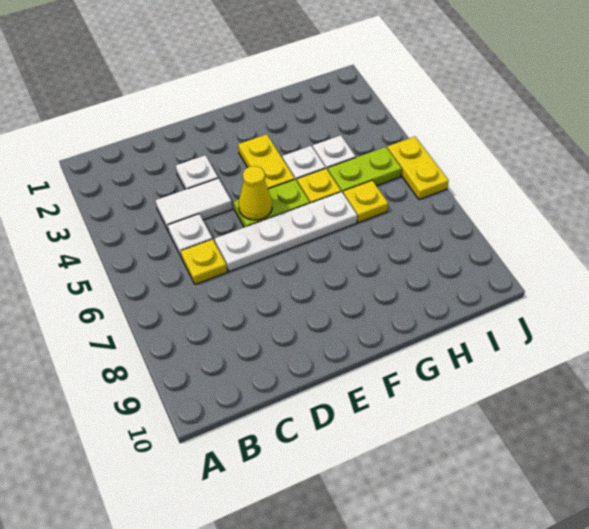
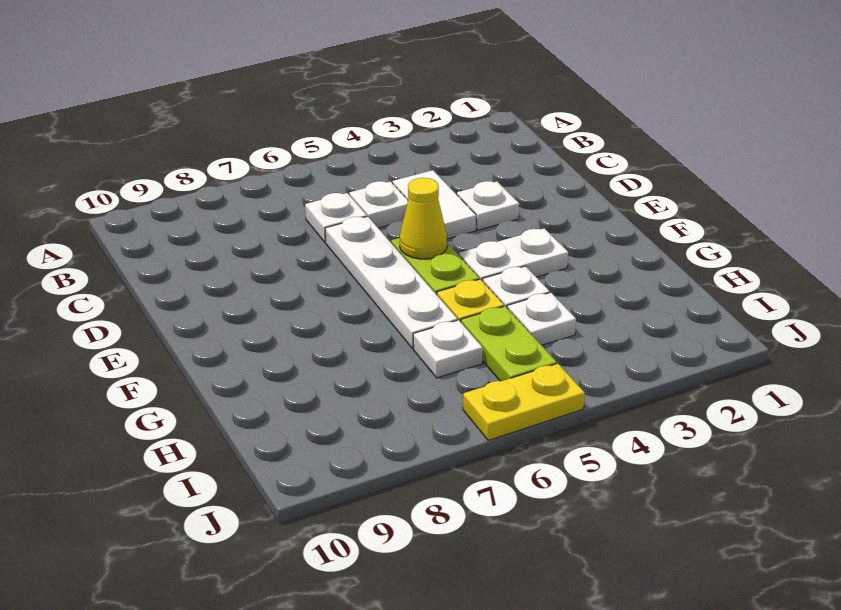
yellow plate C6 level 1 -> white plate C6 level 1
yellow plate F3:F4 level 1 -> white plate F3:F4 level 1
yellow plate H6 level 1 -> white plate H6 level 1

